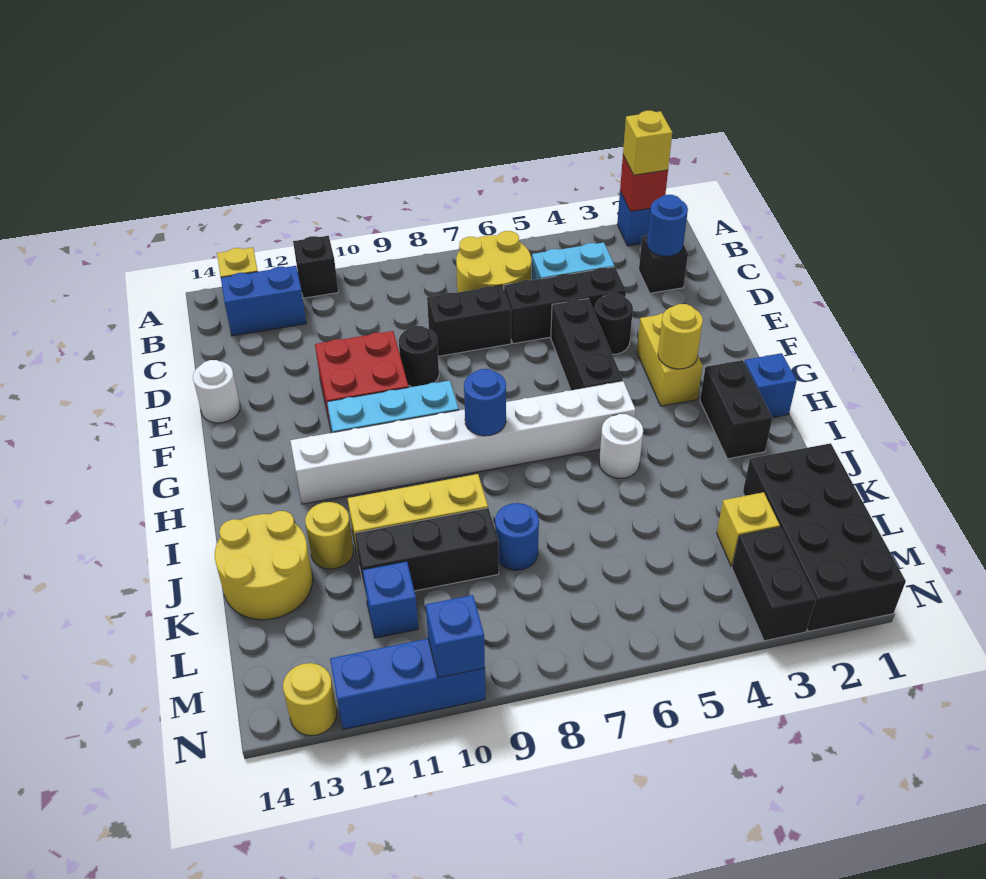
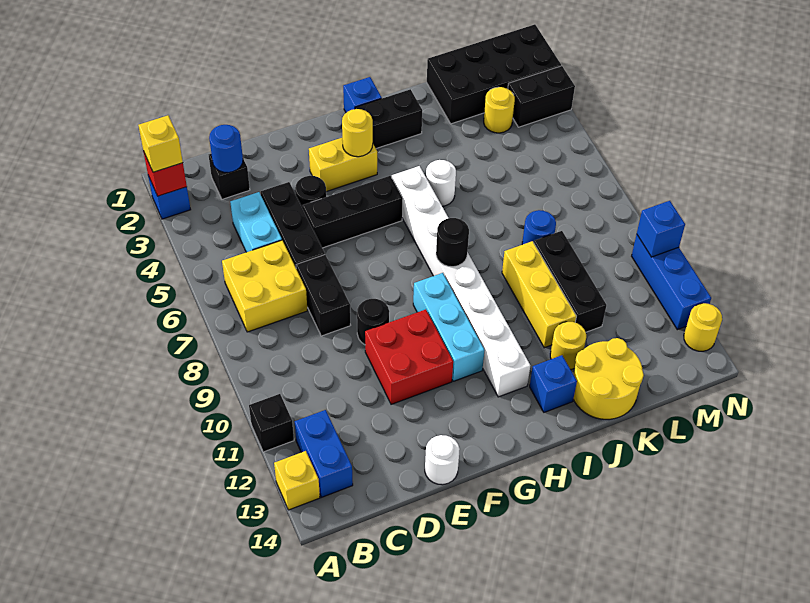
yellow round brick B6:C7 level 1 -> yellow brick B6:C7 level 1
blue round brick H8 level 2 -> black round brick H8 level 2
yellow brick L3 level 1 -> yellow round brick L3 level 1
blue brick L11 level 1 -> blue brick I13 level 1

